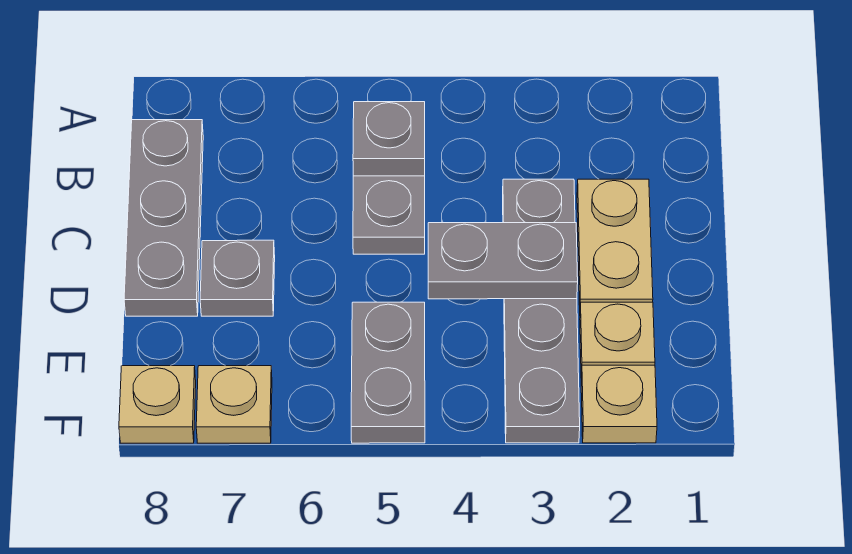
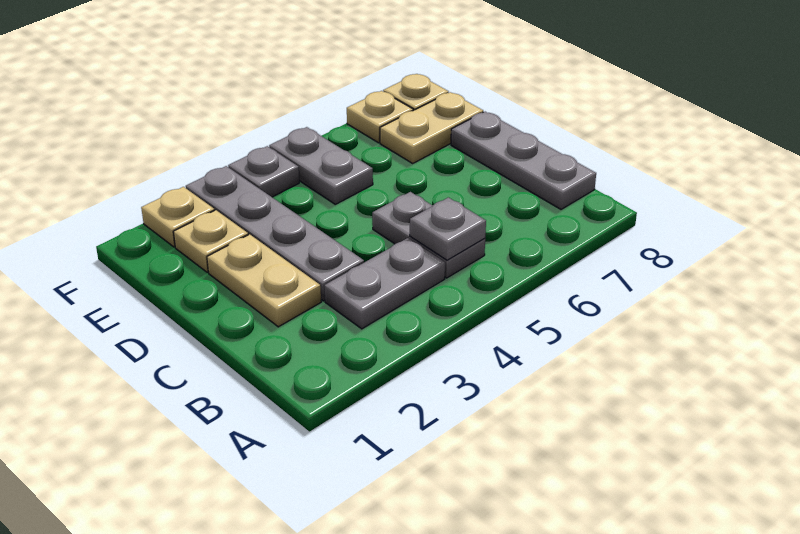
grey plate D3:D4 level 2 -> grey plate B3:B4 level 1
grey plate D7 level 1 -> grey plate F4 level 1
none -> tan plate E7:E8 level 1

